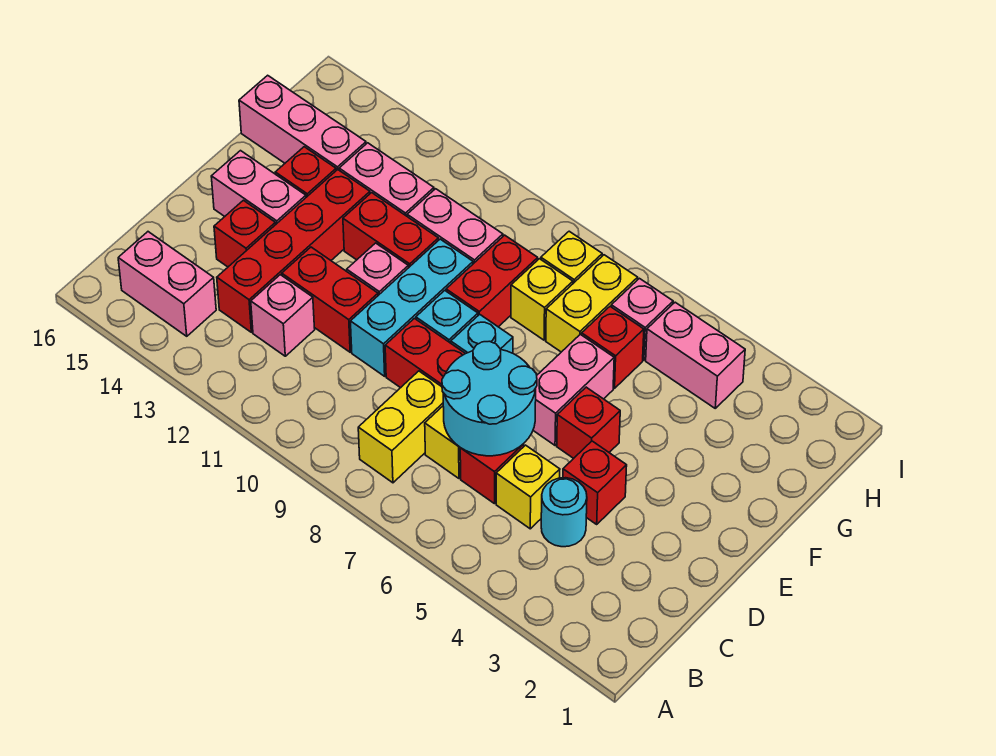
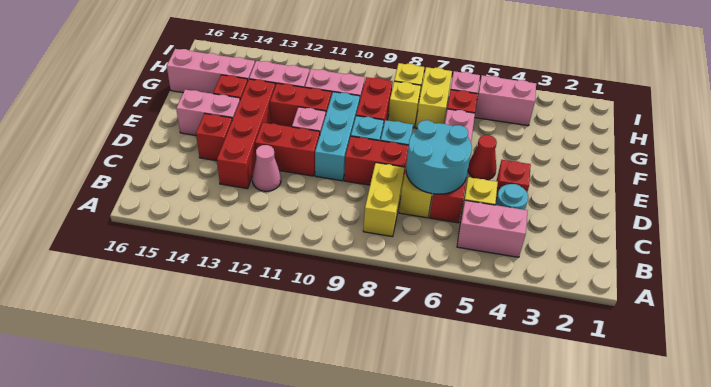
pink brick B14:B15 level 1 -> pink brick B4:B5 level 1
pink brick C12 level 1 -> pink cone C12 level 1
red brick E5 level 1 -> red cone E5 level 1

